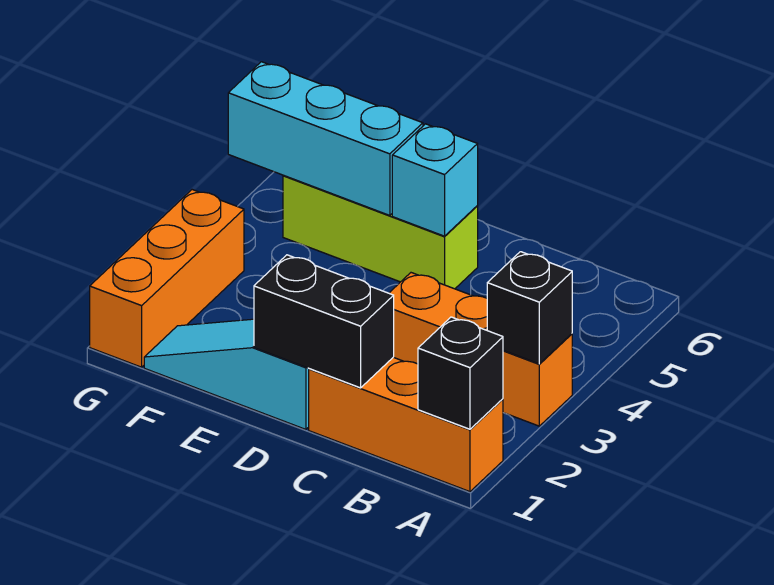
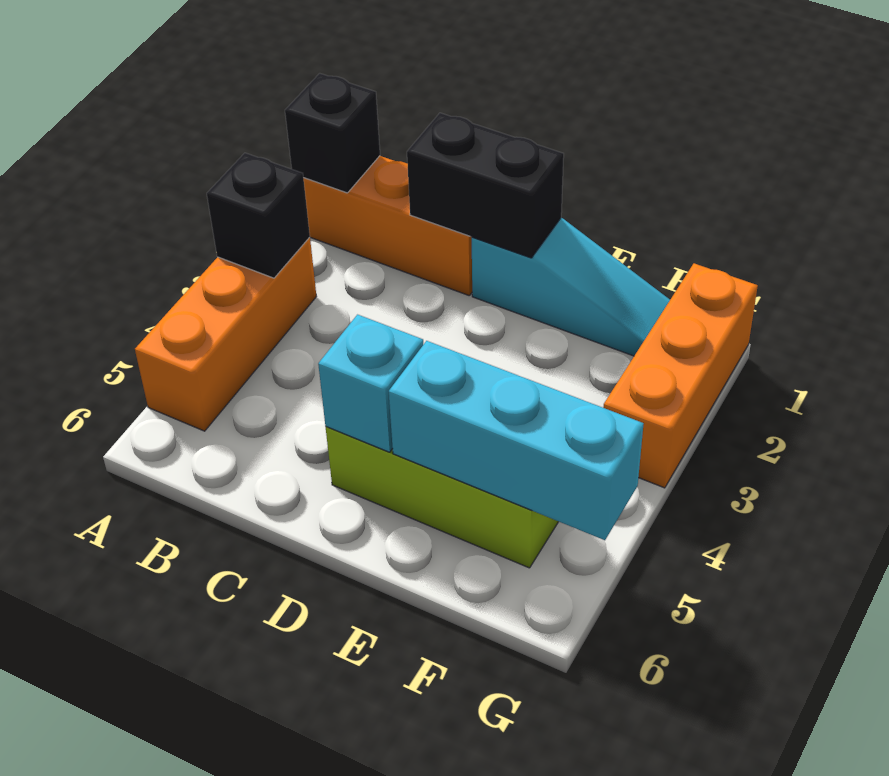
orange brick A3:C3 level 1 -> orange brick A3:A5 level 1

